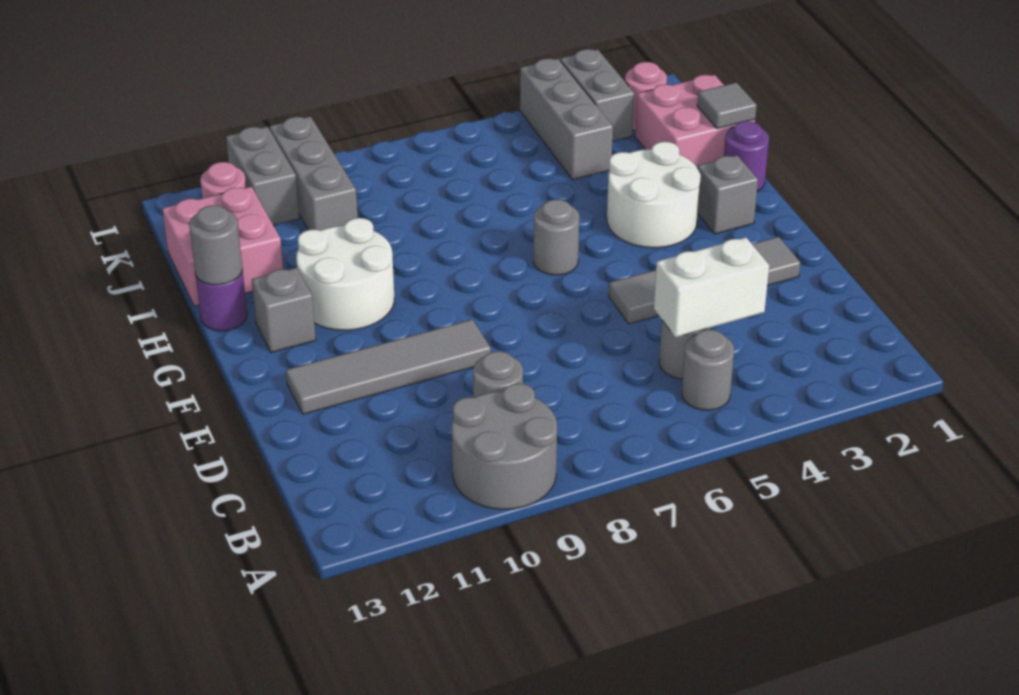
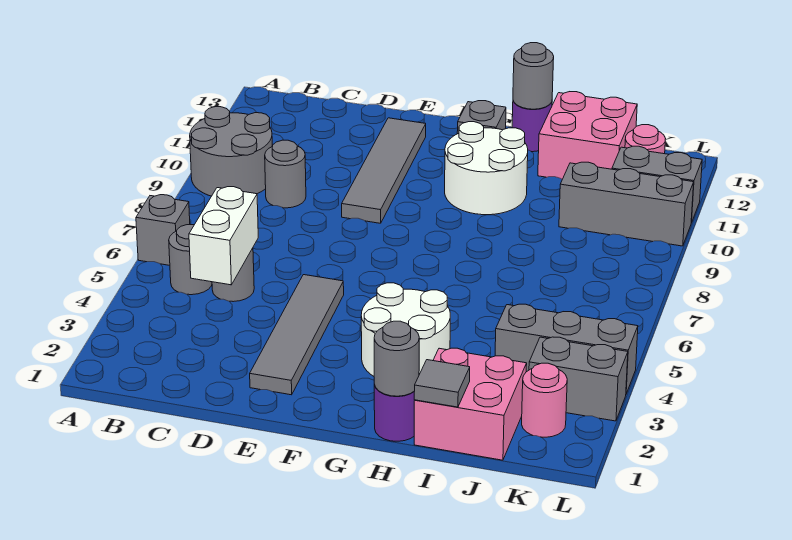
grey brick G2 level 1 -> grey brick A6 level 1
grey round brick G6 level 1 -> grey round brick H1 level 2

